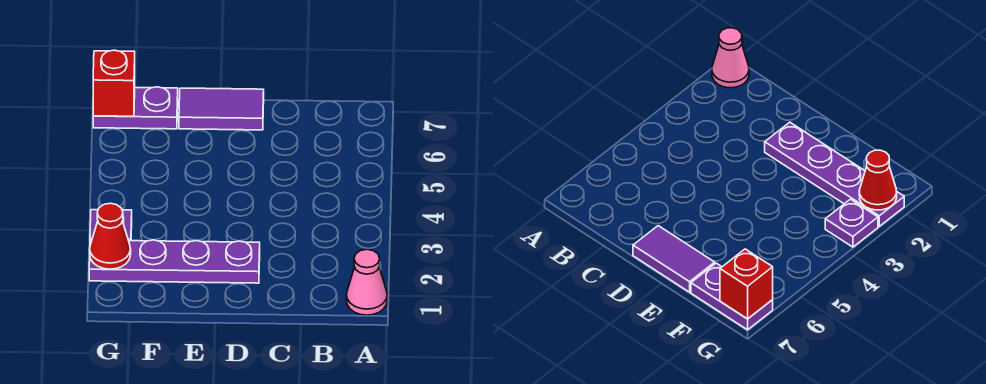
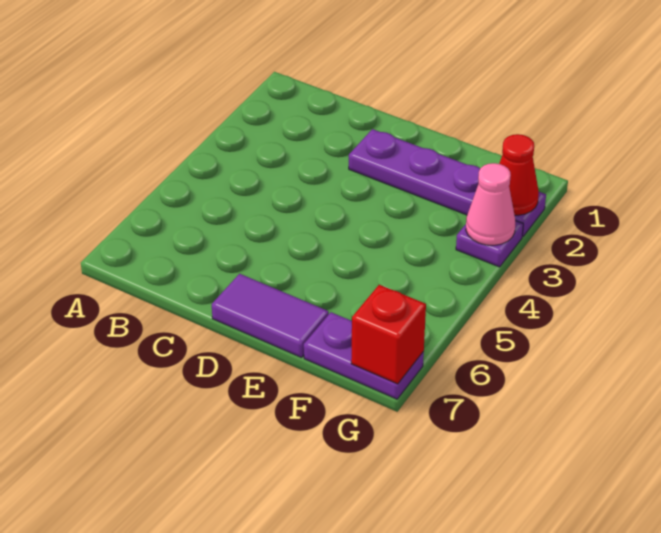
pink cone A1 level 1 -> pink cone G3 level 2

